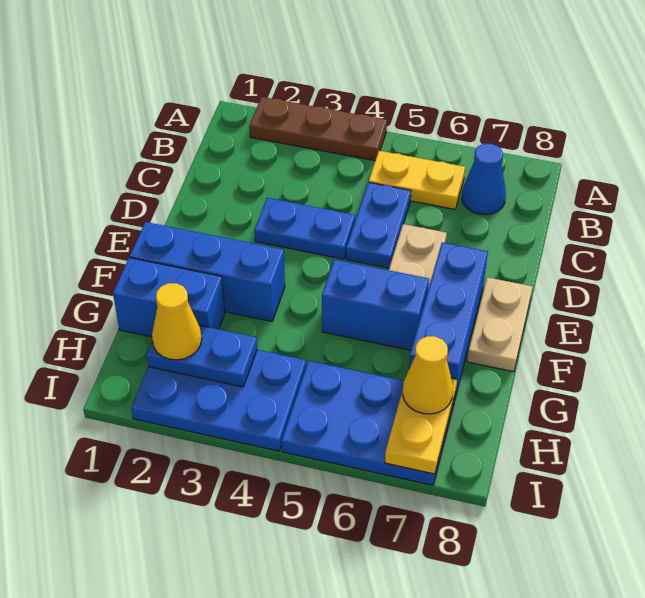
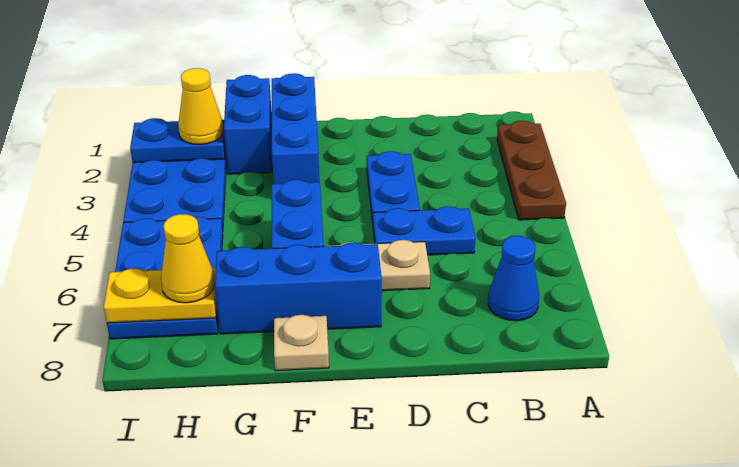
yellow plate B5:B6 level 1 -> none
tan plate E8:F8 level 1 -> tan plate F8 level 1
blue plate H2:H3 level 2 -> blue plate H2:I2 level 2

